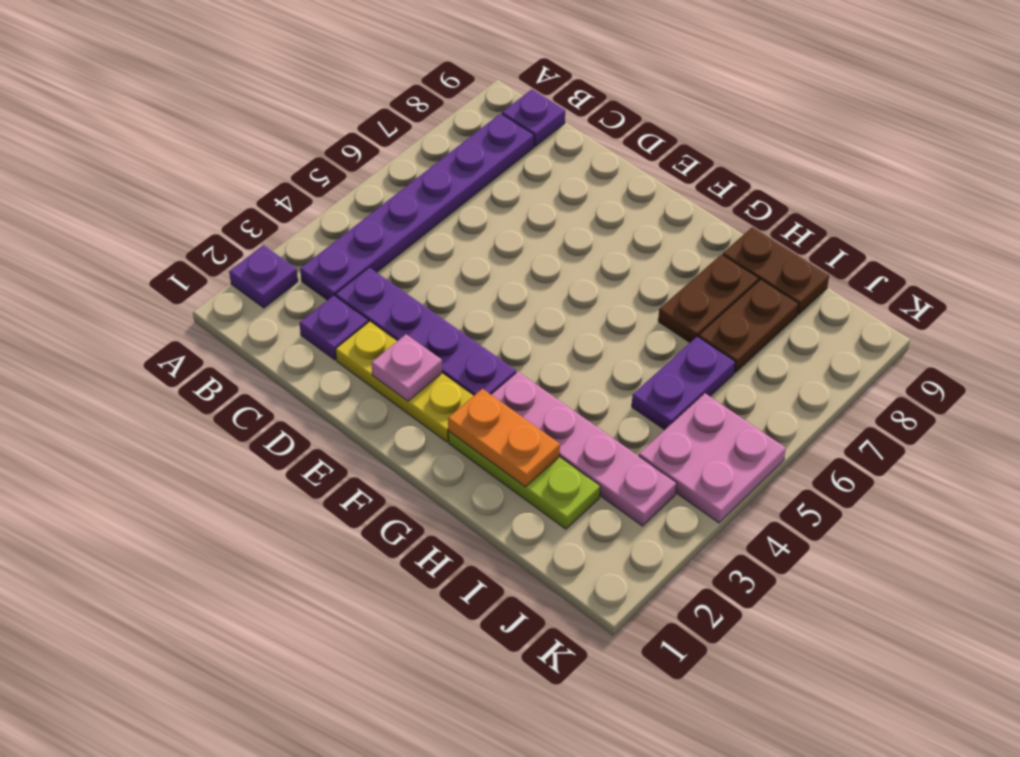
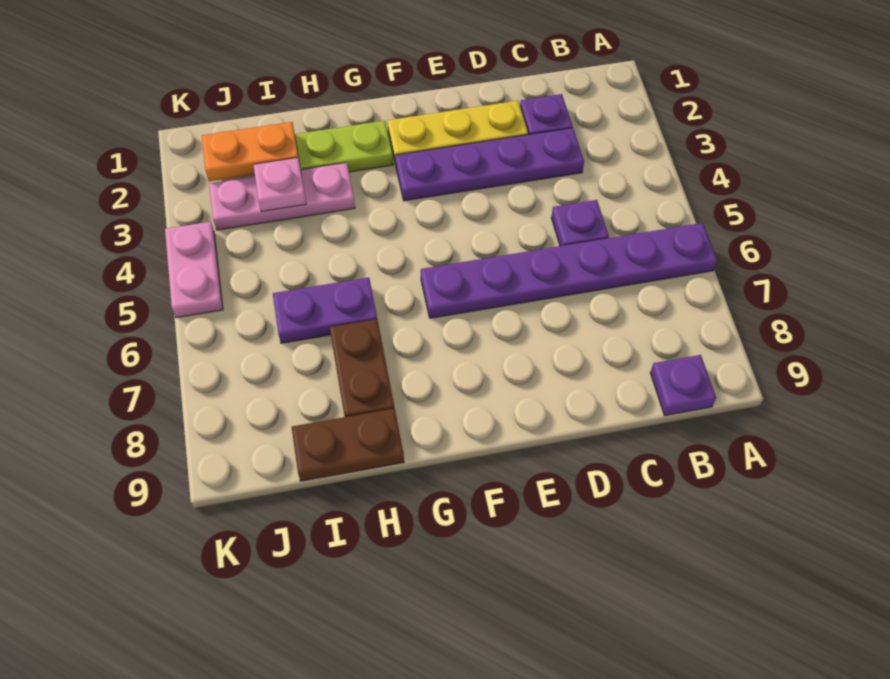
purple plate A2 level 1 -> purple plate C5 level 1
purple plate B3:B8 level 1 -> purple plate A6:F6 level 1
pink plate E2 level 2 -> pink plate I3 level 2
orange plate G2:H2 level 2 -> orange plate I2:J2 level 2
pink plate G3:J3 level 1 -> pink plate H3:J3 level 1
purple plate I5:I6 level 1 -> purple plate H6:I6 level 1
brown plate I7:I8 level 1 -> none
pink plate J4:K5 level 1 -> pink plate K4:K5 level 1

